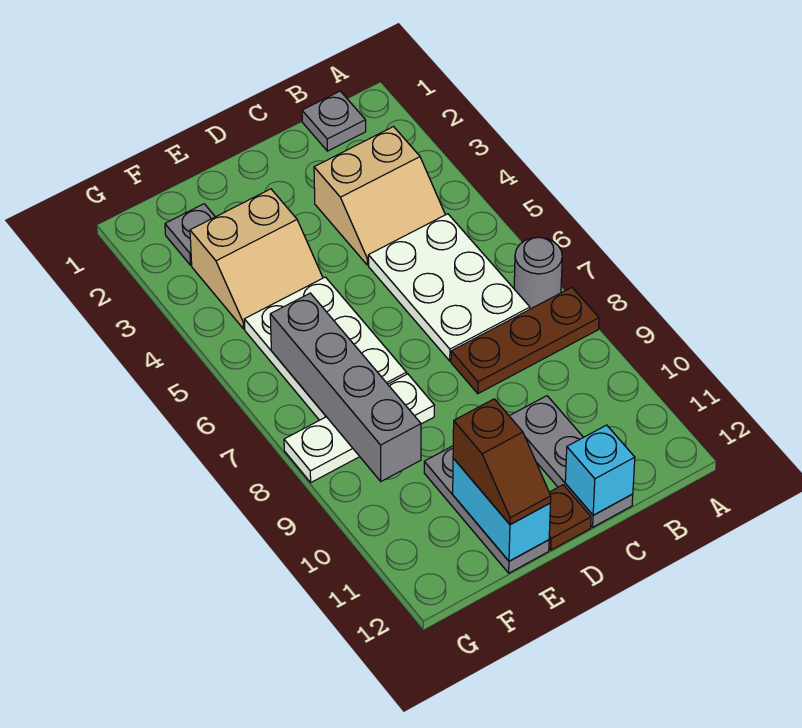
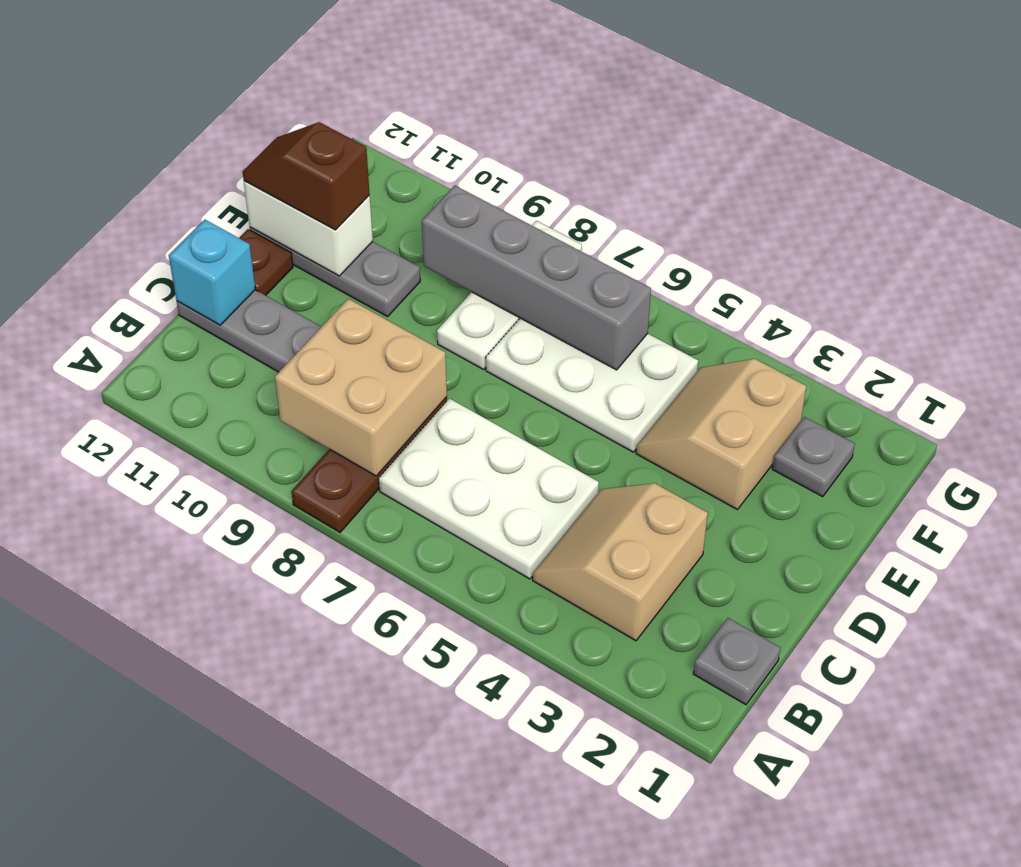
grey round brick A7 level 1 -> none
none -> tan brick B8:C9 level 2
cyan brick E11:E12 level 2 -> white brick E11:E12 level 2

